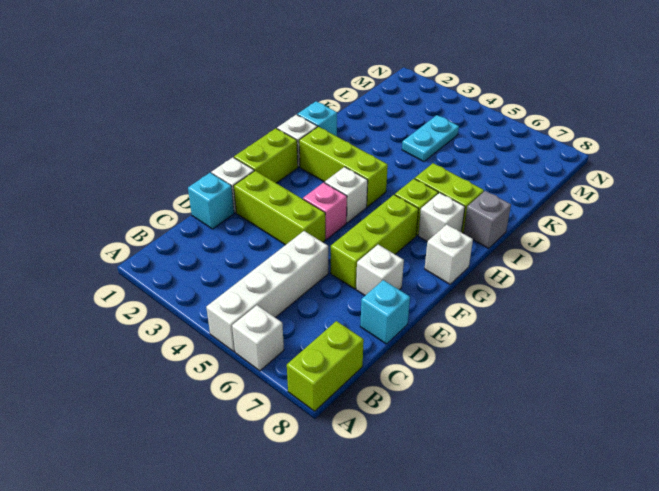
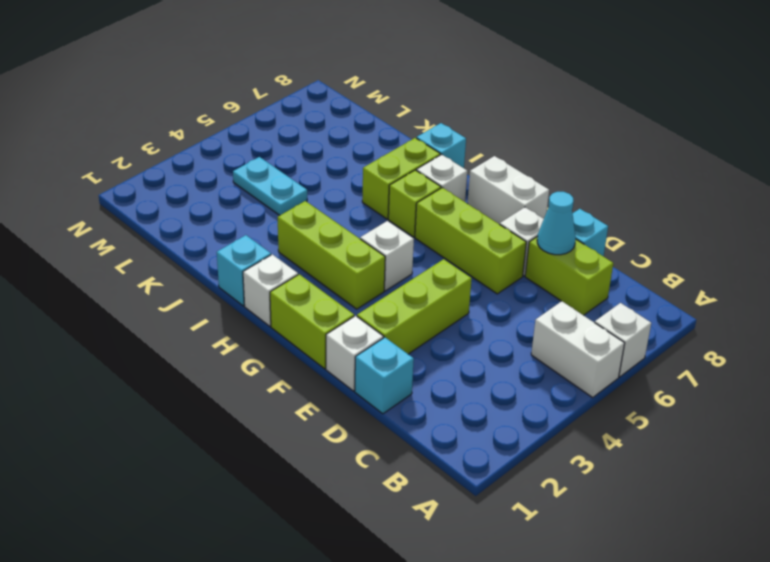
white brick A5:D5 level 1 -> white brick A5:B5 level 1
lime brick A8:B8 level 1 -> lime brick C7:D7 level 1
none -> cyan cone D7 level 2
pink brick F4 level 1 -> none
white brick G8 level 1 -> white brick F8:G8 level 1
lime brick H2:H4 level 1 -> lime brick G3:I3 level 1
grey brick I8 level 1 -> cyan brick I8 level 1

